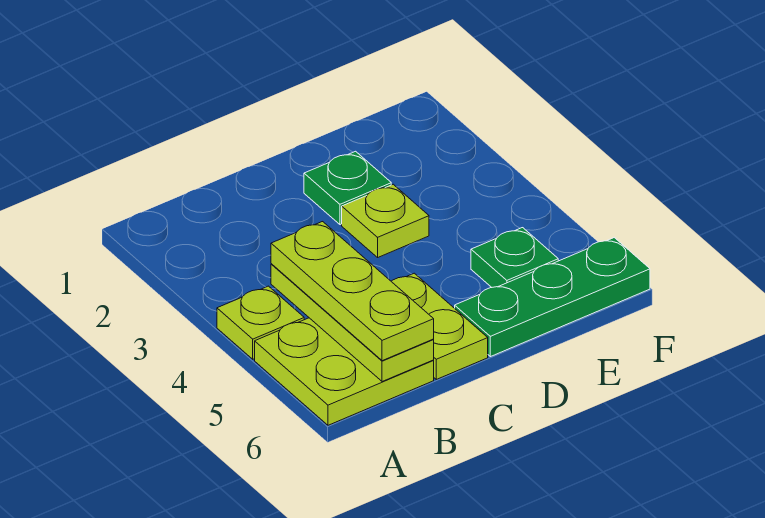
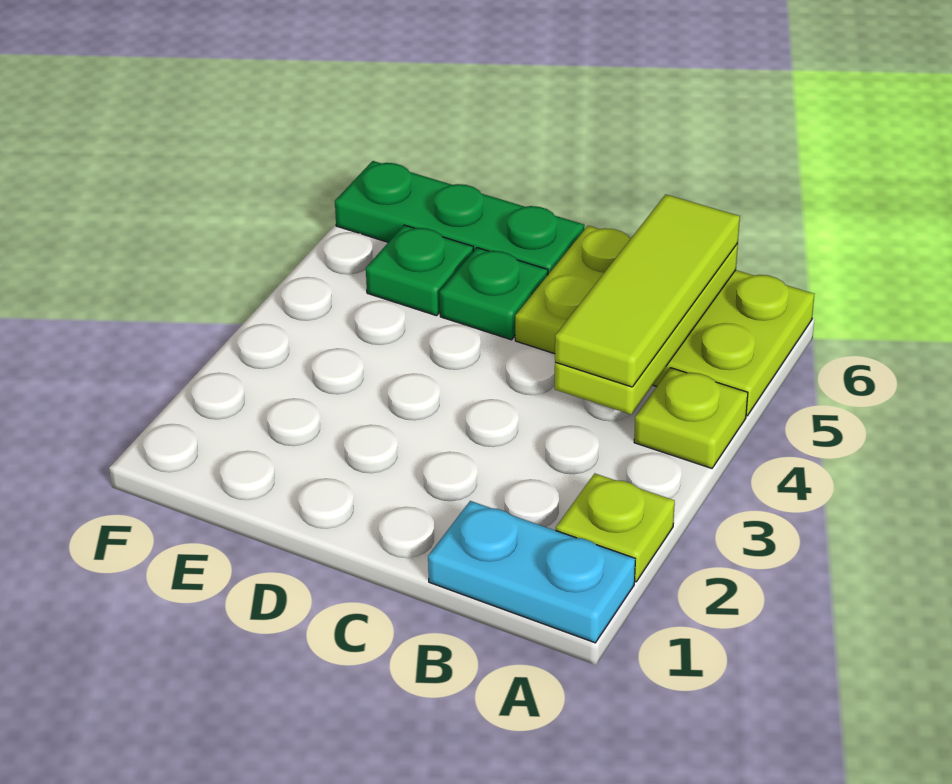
none -> cyan plate A1:B1 level 1
lime plate B4:B6 level 3 -> lime tile B4:B6 level 3
green plate D2 level 1 -> green plate D5 level 1
lime plate D3 level 1 -> lime plate A2 level 1

